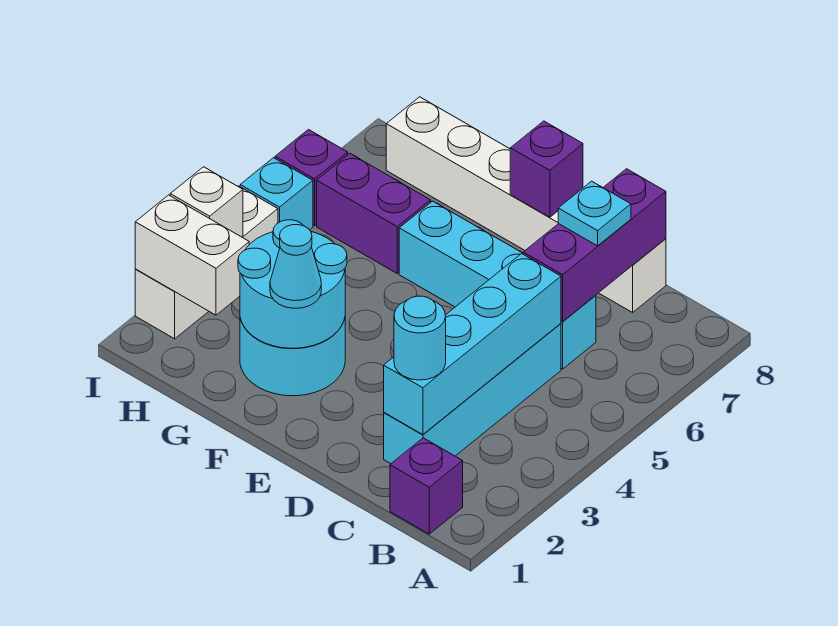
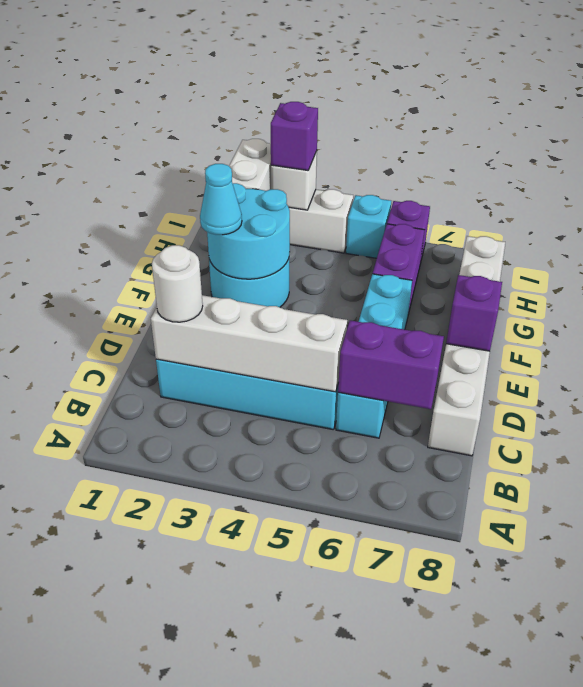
purple brick B1 level 1 -> purple brick I3 level 3
cyan brick C2:C5 level 2 -> white brick C2:C5 level 2
cyan round brick C2 level 3 -> white round brick C2 level 3
purple brick C6:C8 level 2 -> purple brick C6:C7 level 2
cyan plate C7 level 3 -> none

